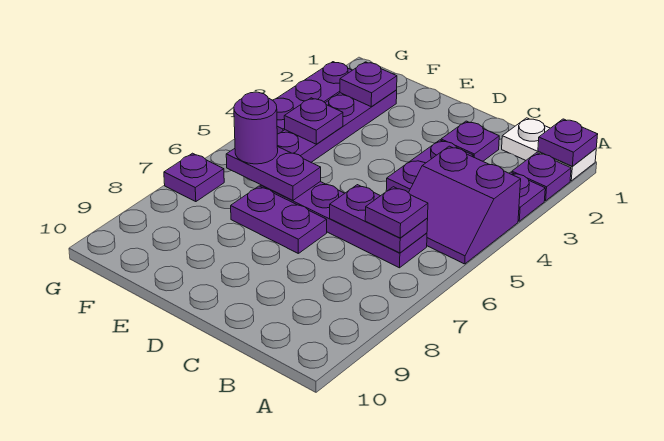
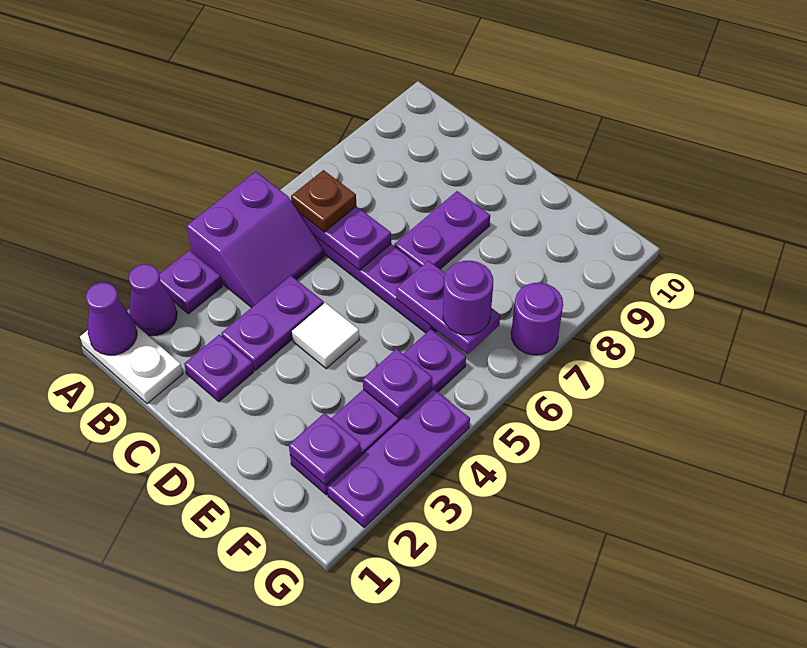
purple plate A1 level 2 -> purple cone A1 level 2
purple plate A2 level 1 -> purple cone A2 level 1
purple slope A4:B5 level 1 top 4 -> purple slope A4:B5 level 1 top A
purple plate B6 level 3 -> brown plate B6 level 3
none -> white tile D4 level 1
purple plate D7:E7 level 1 -> purple plate D7:D8 level 1
purple plate G7 level 1 -> purple round brick G7 level 1

